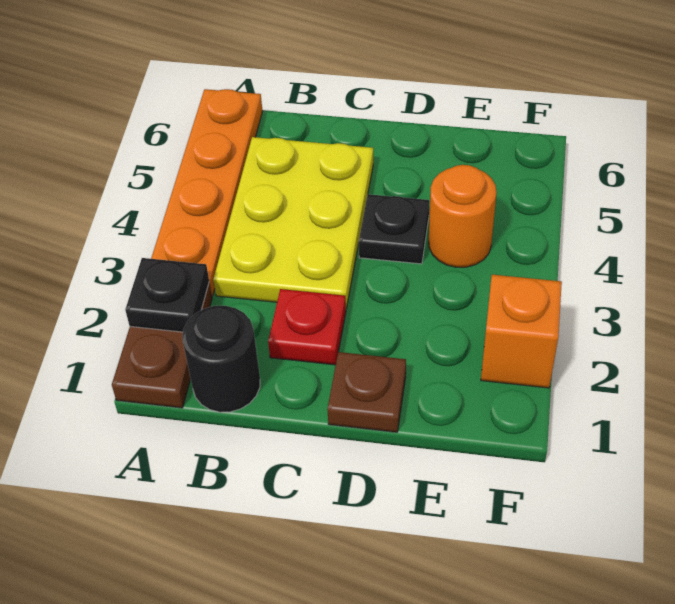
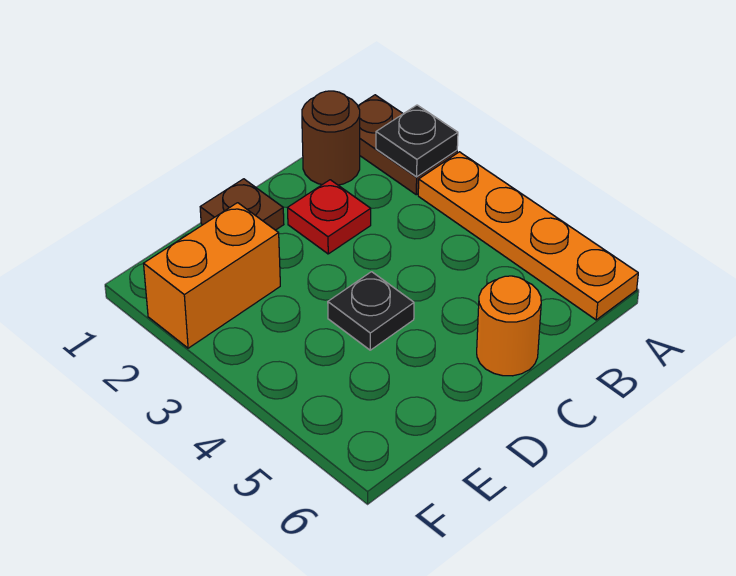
black round brick B1 level 1 -> brown round brick B1 level 1
yellow plate B3:C5 level 1 -> none
orange round brick E4 level 1 -> orange round brick C6 level 1
orange brick F2 level 1 -> orange brick E2:F2 level 1

